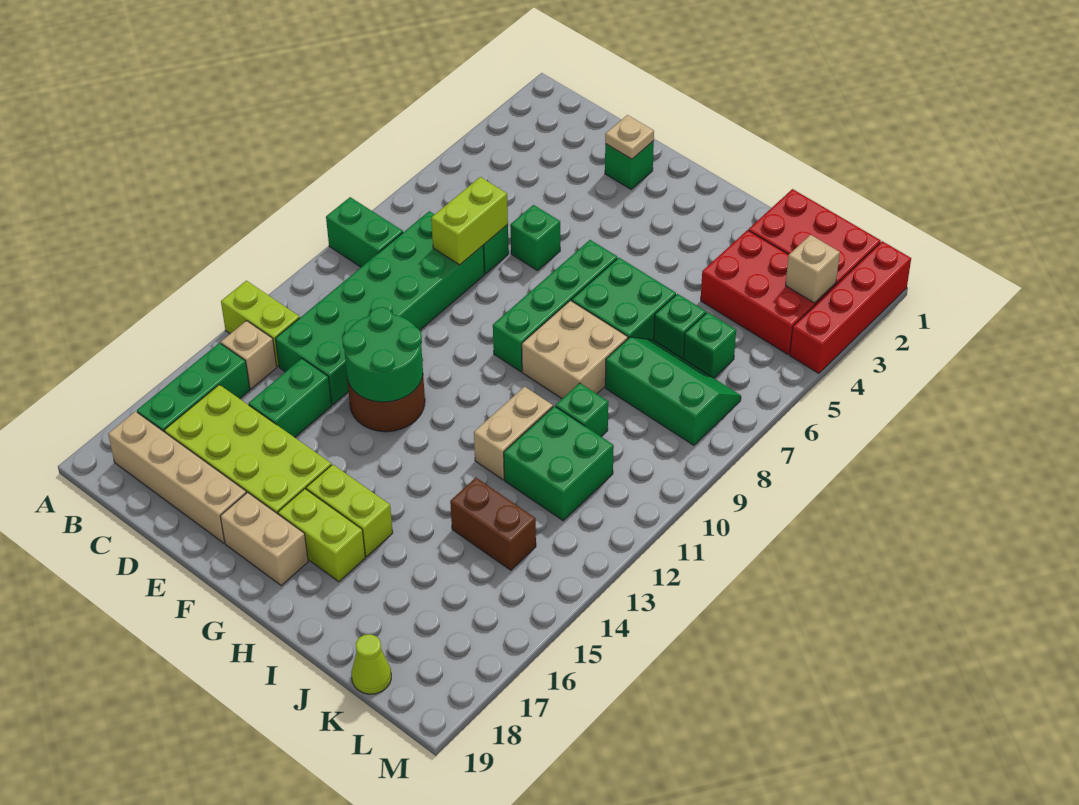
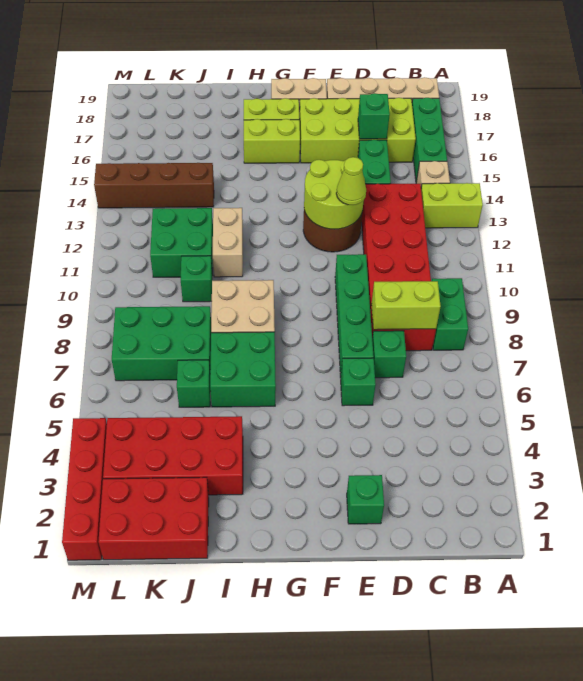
green brick A9:B9 level 1 -> green brick B8:B9 level 1
green brick C8:D13 level 1 -> red brick C8:D13 level 1
lime brick D7:D8 level 2 -> lime brick C8:D8 level 2
tan plate E2 level 2 -> none
green round brick E12:F13 level 2 -> lime round brick E12:F13 level 2
green brick G6:G9 level 1 -> green brick E7:E10 level 1
red brick J3:L4 level 1 -> red brick I3:L4 level 1
green slope J7:L8 level 1 top 8 -> green brick J7:L8 level 1
brown brick J14:K14 level 1 -> brown brick J14:M14 level 1
green brick K6 level 1 -> green brick D16 level 2
lime cone K19 level 1 -> lime cone E12 level 3
tan brick L3 level 2 -> none

